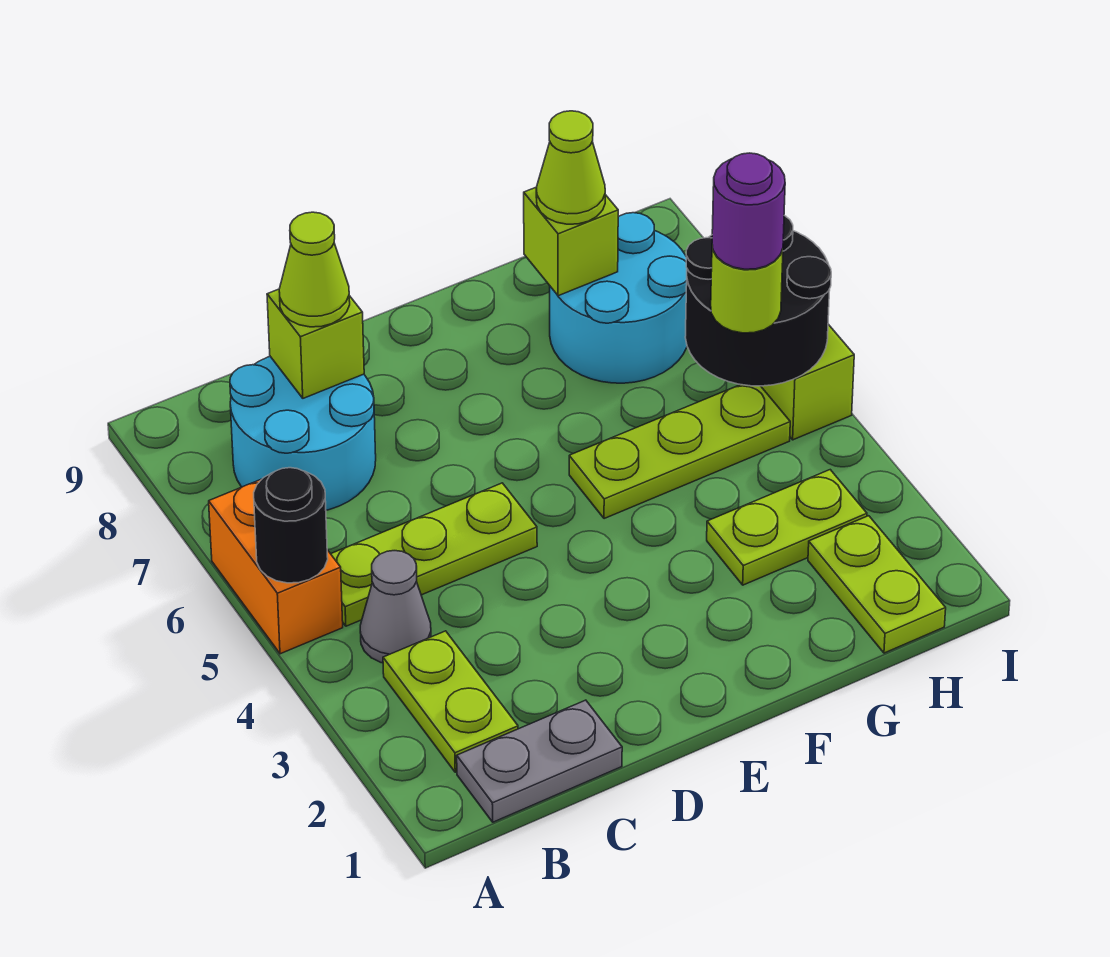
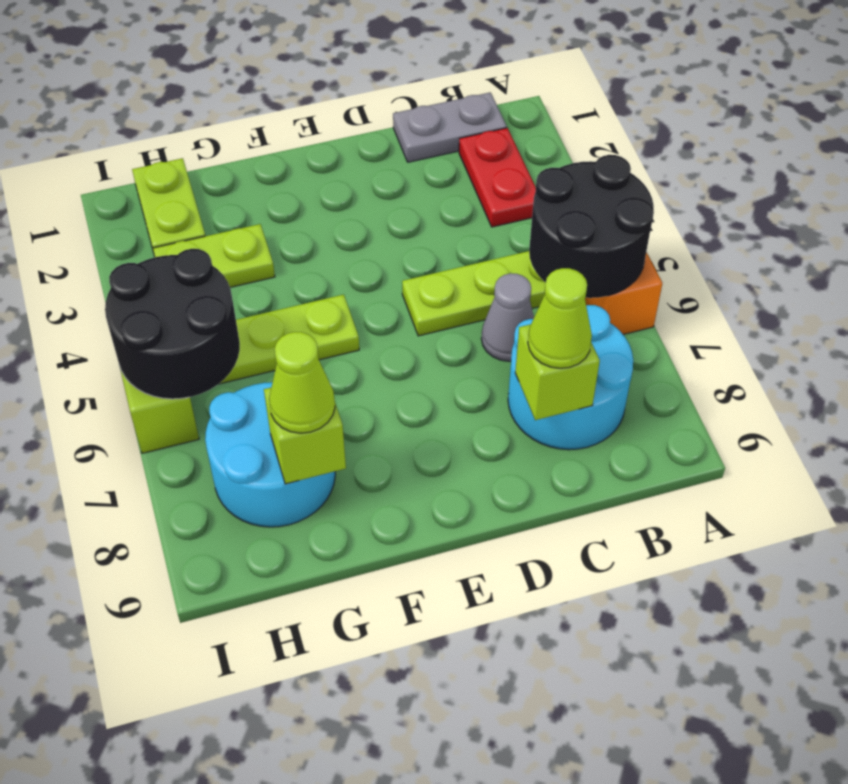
black round brick A5 level 2 -> black round brick A5:B6 level 2
lime plate B2:B3 level 1 -> red plate B2:B3 level 1
grey cone B4 level 1 -> grey cone C6 level 1
lime round brick H5 level 3 -> none
purple round brick H5 level 4 -> none

